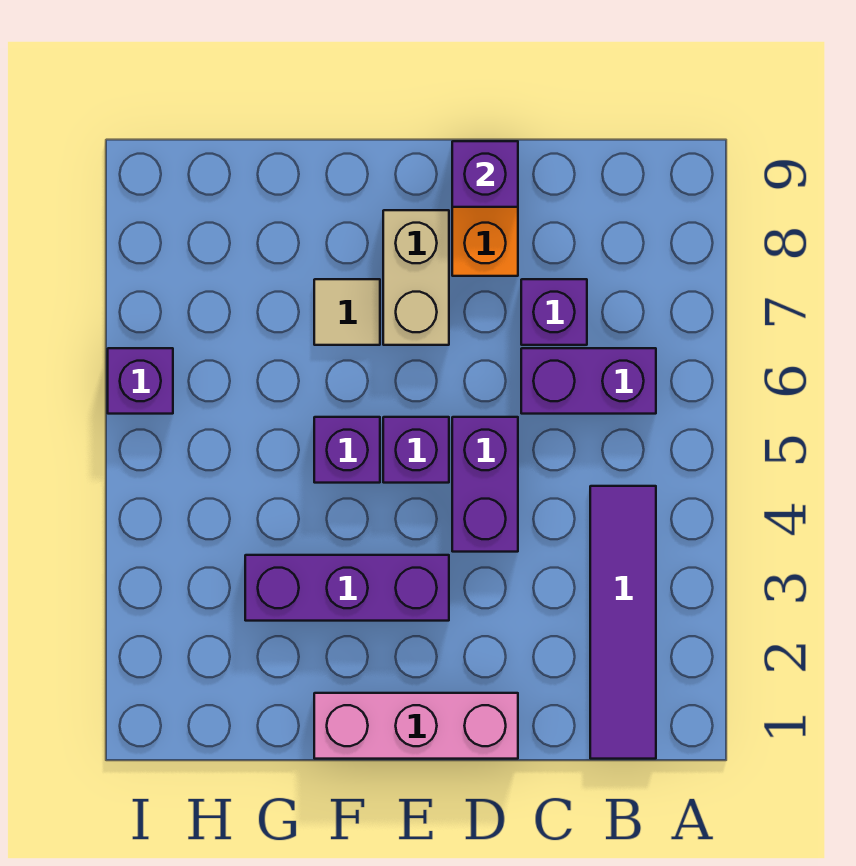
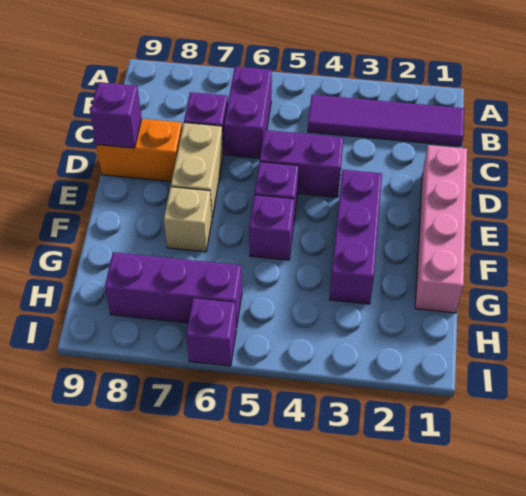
pink brick D1:F1 level 1 -> pink brick D1:G1 level 1
tan brick E7:E8 level 1 -> tan brick D7:E7 level 1
tan tile F7 level 1 -> tan brick F7 level 1
none -> purple brick H6:H8 level 1

